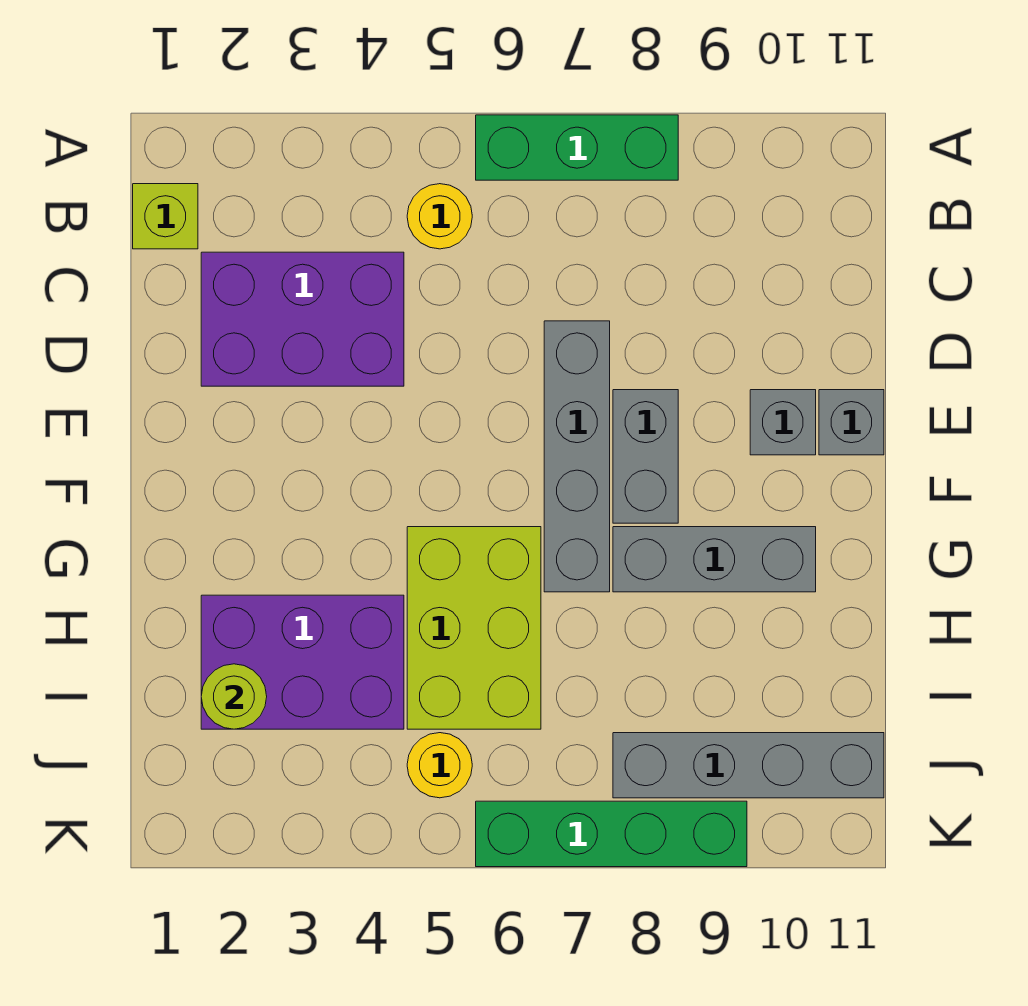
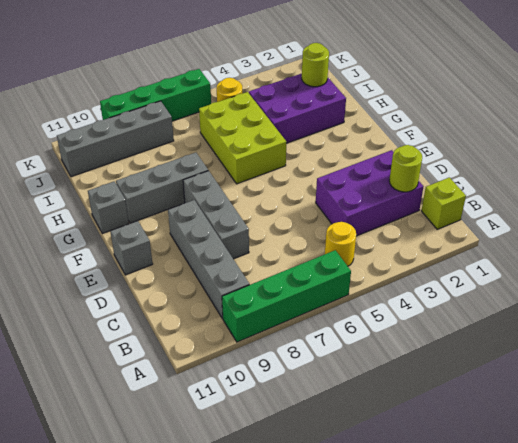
green brick A6:A8 level 1 -> green brick A6:A9 level 1
none -> lime round brick C2 level 2
grey brick D7:G7 level 1 -> grey brick B9:E9 level 1
grey brick E8:F8 level 1 -> grey brick D8:F8 level 1
grey brick E10 level 1 -> grey brick G11 level 1

